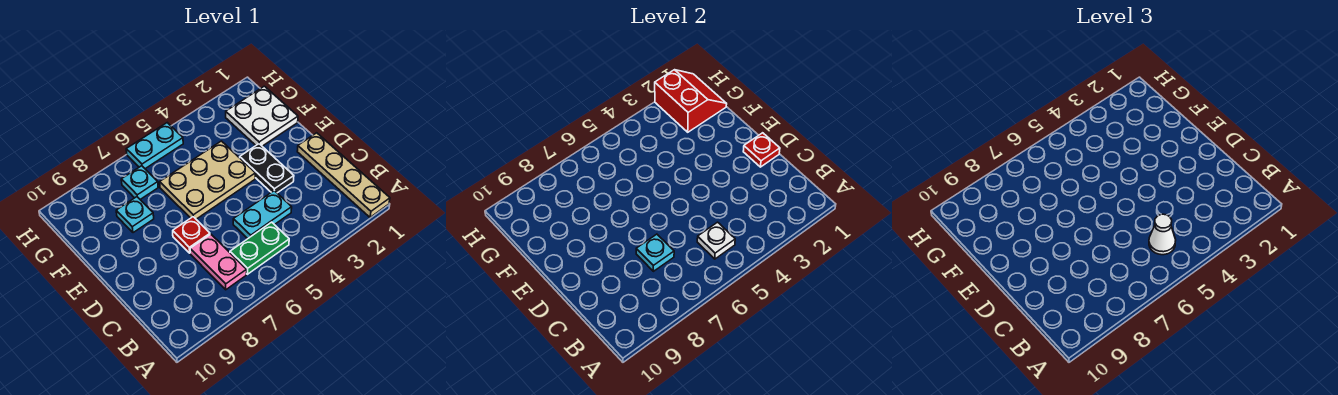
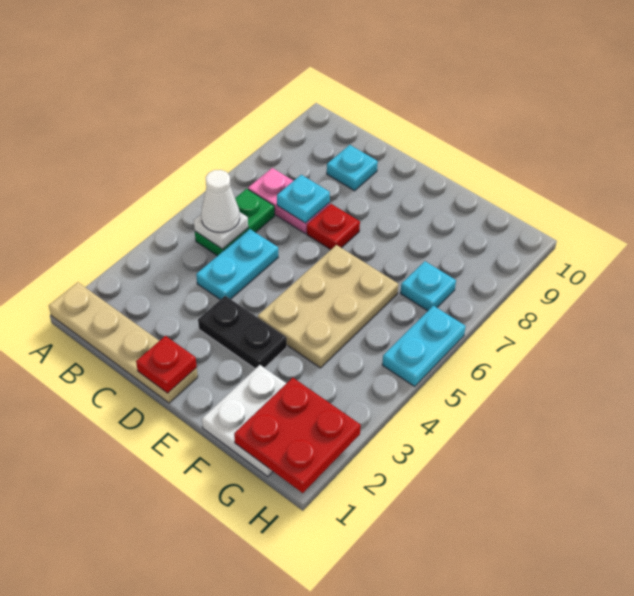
cyan plate F8 level 1 -> cyan plate C9 level 1
red slope G1:H2 level 2 top 2 -> red plate G1:H2 level 2

